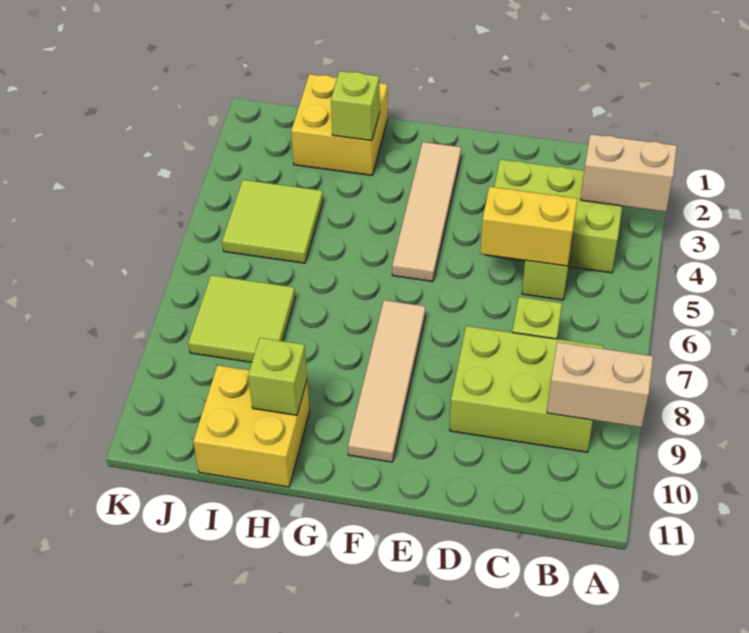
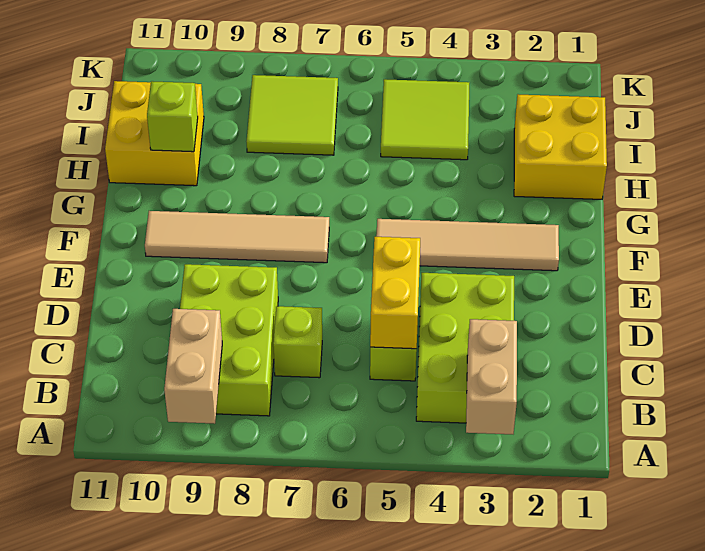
lime brick H2 level 2 -> none

